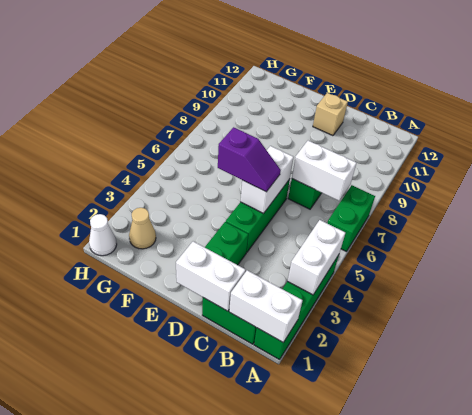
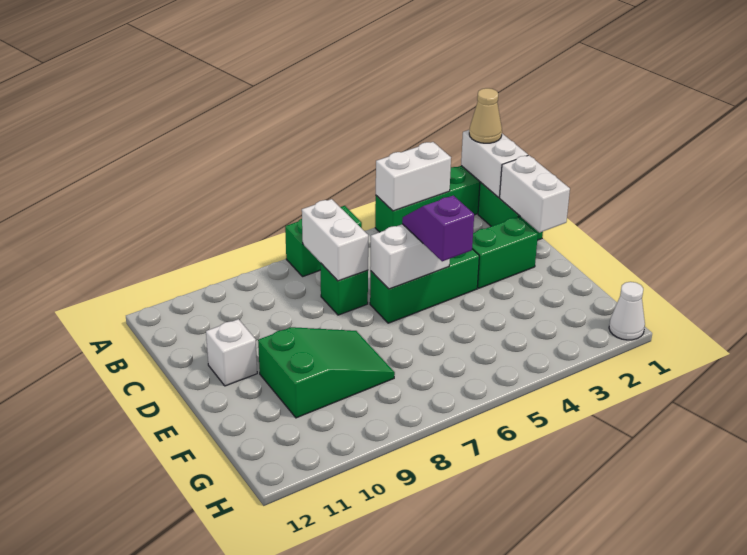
tan brick D11 level 1 -> white brick D11 level 1
none -> green slope E8:F10 level 1 top 10
tan cone G2 level 1 -> tan cone A1 level 3

